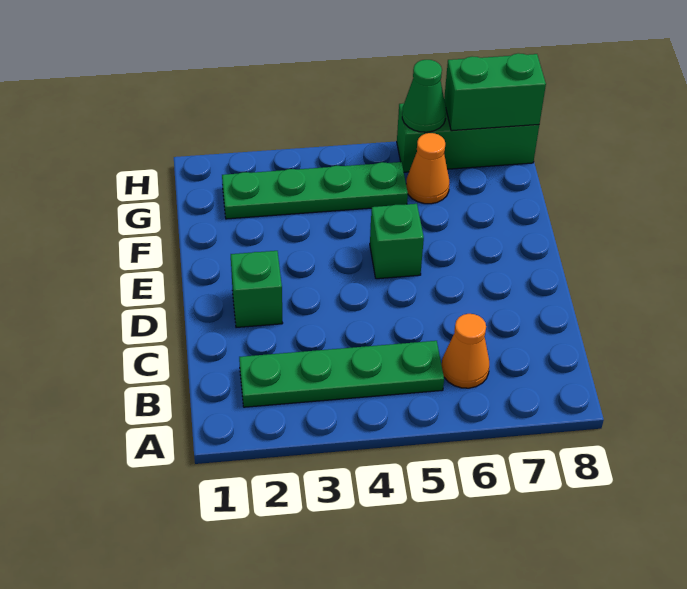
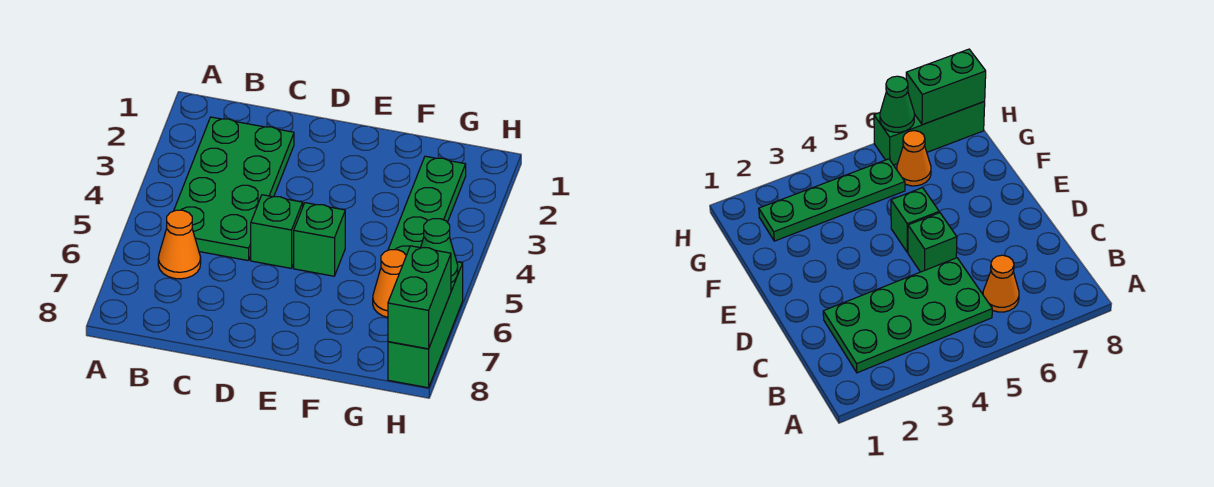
green plate B2:B5 level 1 -> green plate B2:C5 level 1
green brick D2 level 1 -> green brick D5 level 1

